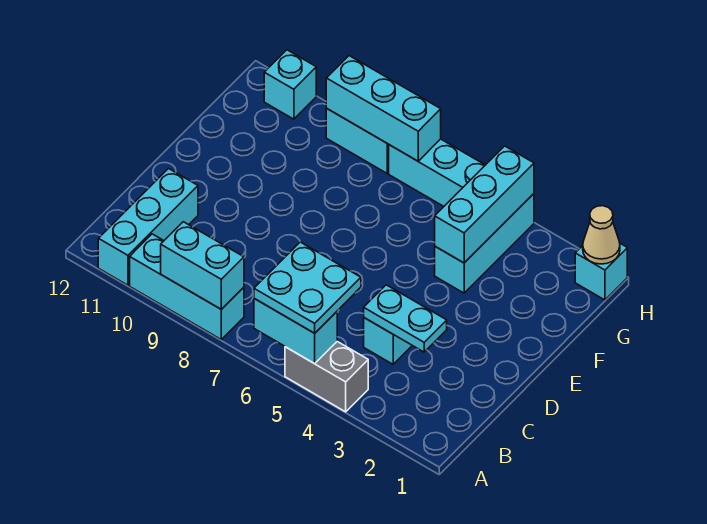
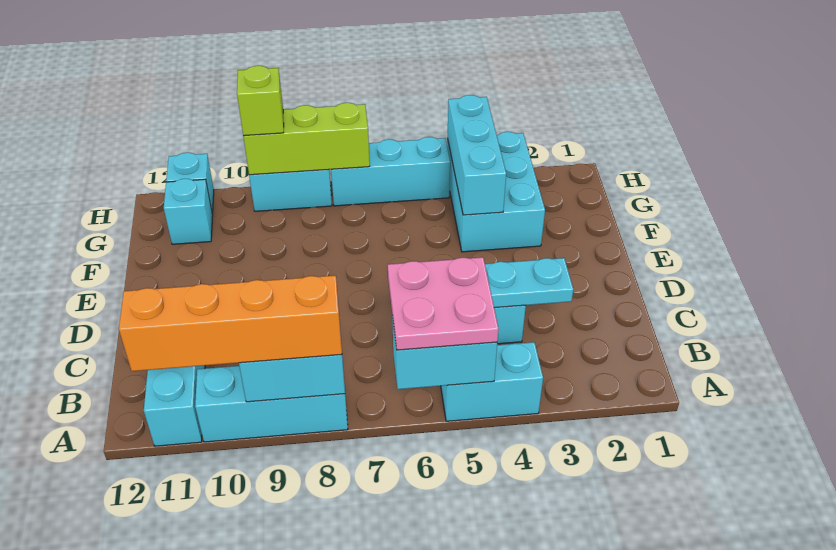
grey brick A4:A5 level 1 -> cyan brick A4:A5 level 1
cyan plate A5:B6 level 3 -> pink plate A5:B6 level 3
none -> orange brick A8:A11 level 3
cyan brick F4:H4 level 1 -> cyan brick F3:H4 level 1
cyan brick H1 level 1 -> cyan brick G11 level 1
tan cone H1 level 2 -> none
cyan brick H7:H9 level 2 -> lime brick H7:H9 level 2
none -> lime brick H9 level 3

